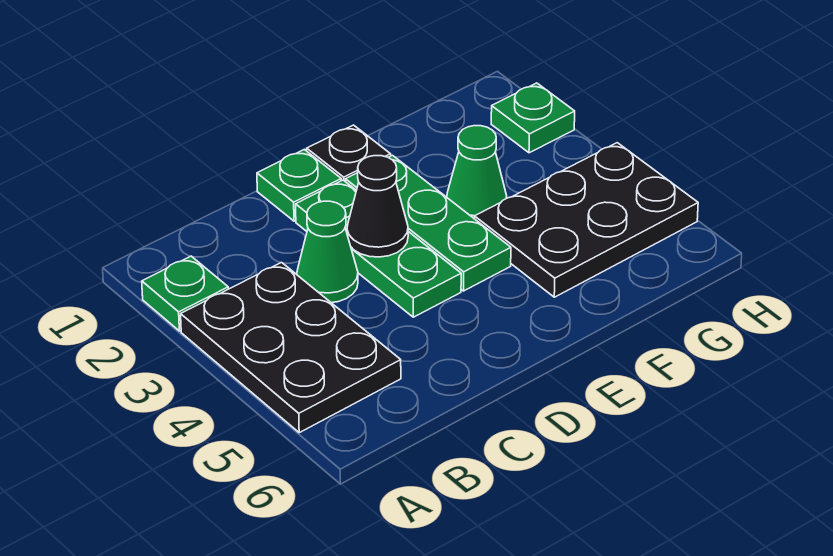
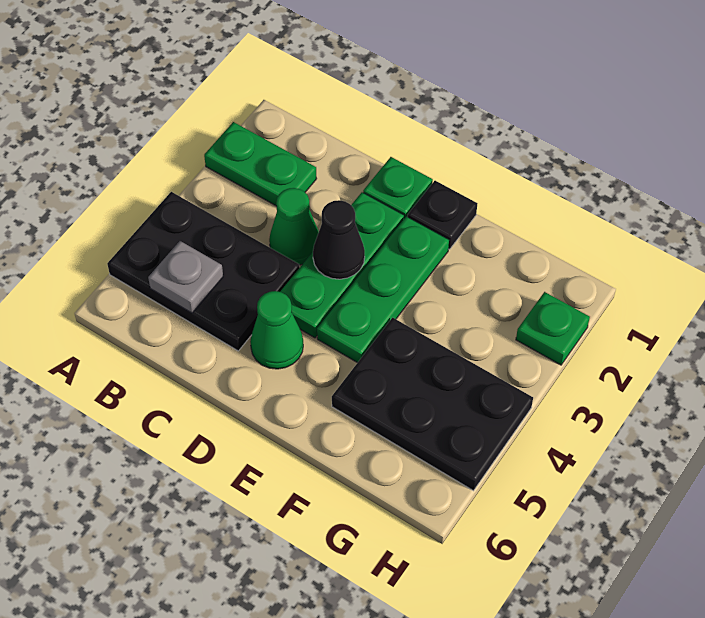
green plate A2 level 1 -> green plate A2:B2 level 1
black plate A3:B5 level 1 -> black plate A4:C5 level 1
none -> grey plate B5 level 2
green cone F3 level 1 -> green cone D5 level 1

